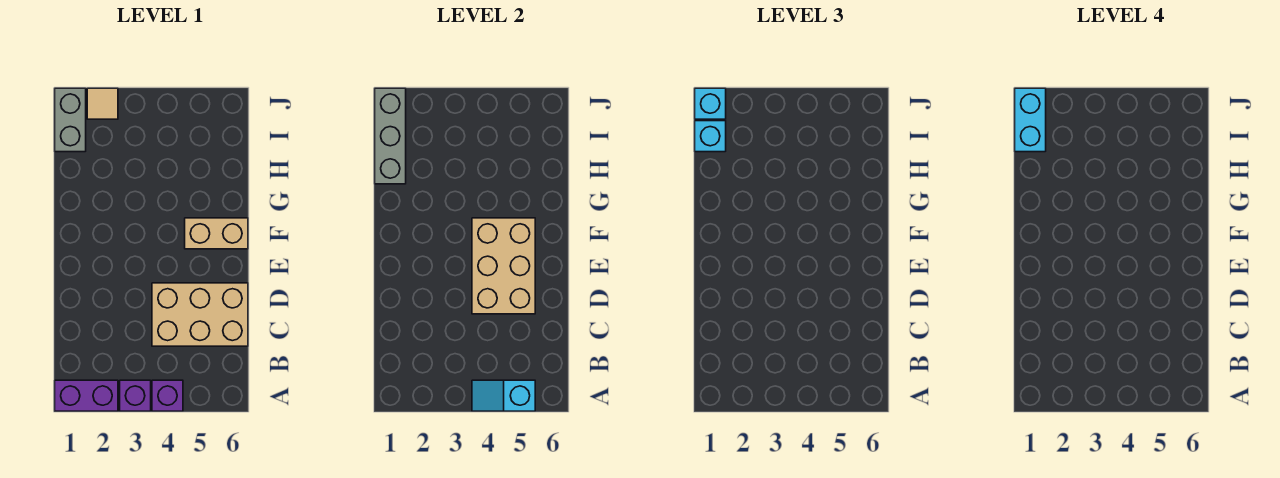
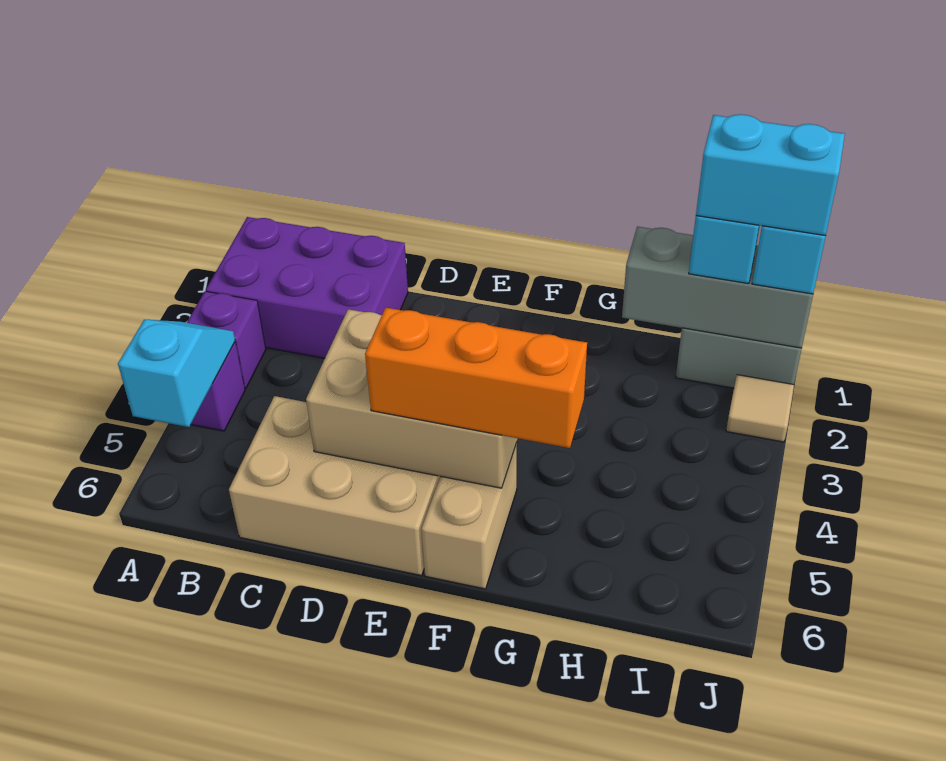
purple brick A1:A2 level 1 -> purple brick A1:C2 level 1
tan brick C4:D6 level 1 -> tan brick C5:E6 level 1
none -> orange brick E5:G5 level 3

